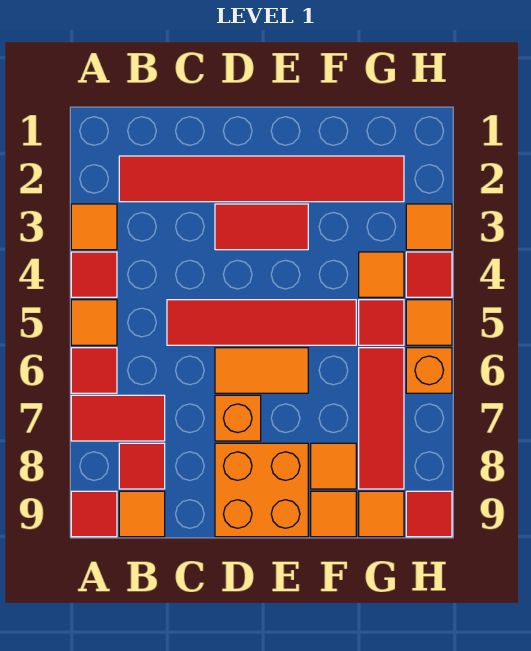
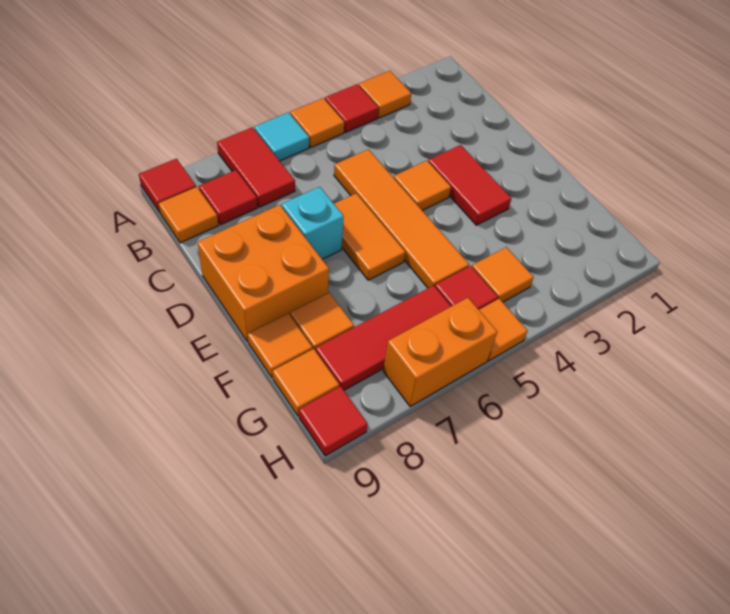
red tile A6 level 1 -> cyan tile A6 level 1
red tile B2:G2 level 1 -> none
red tile C5:F5 level 1 -> orange tile C5:F5 level 1
orange brick D7 level 1 -> cyan brick D7 level 1
orange tile H3 level 1 -> orange tile D4 level 1
red tile H4 level 1 -> none
orange brick H6 level 1 -> orange brick H6:H7 level 1

